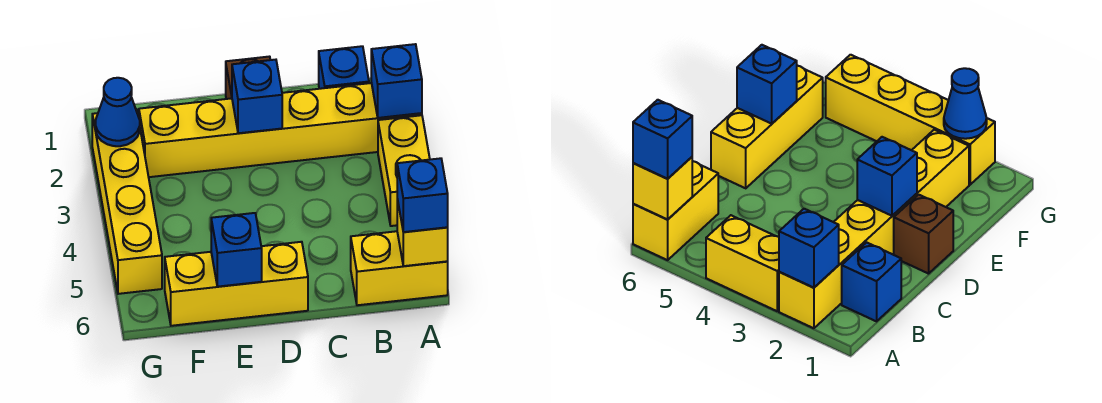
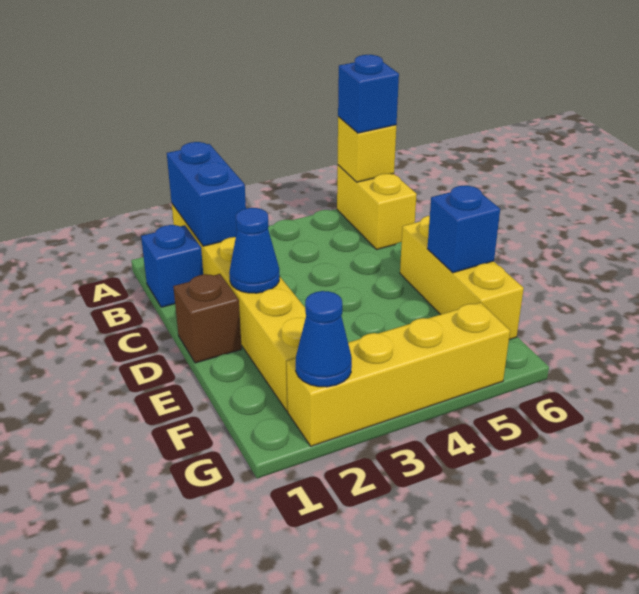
blue brick A2 level 2 -> blue brick A2:B2 level 2
yellow brick A3:A4 level 1 -> none
blue brick D2 level 2 -> blue cone D2 level 2

